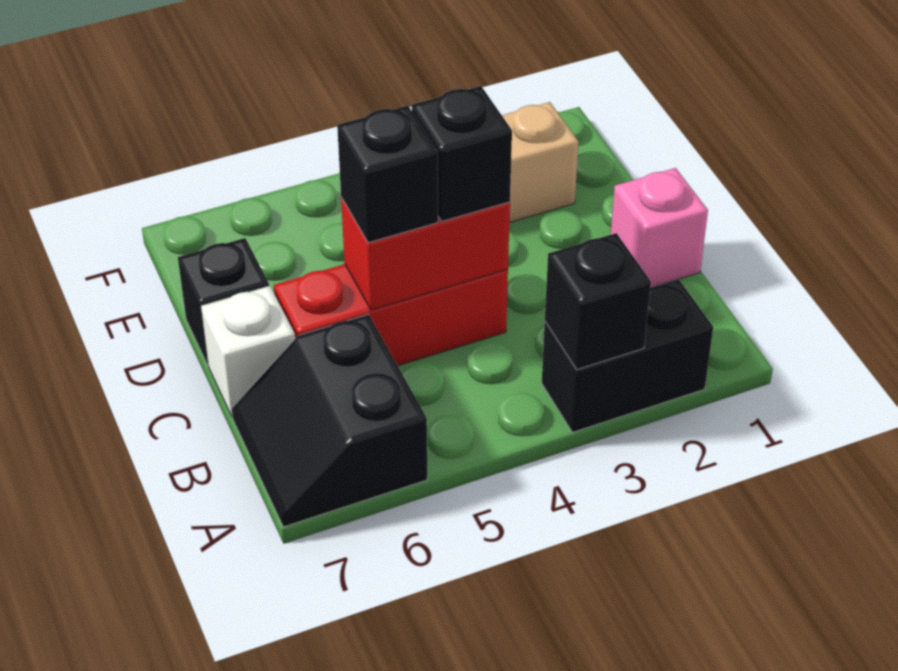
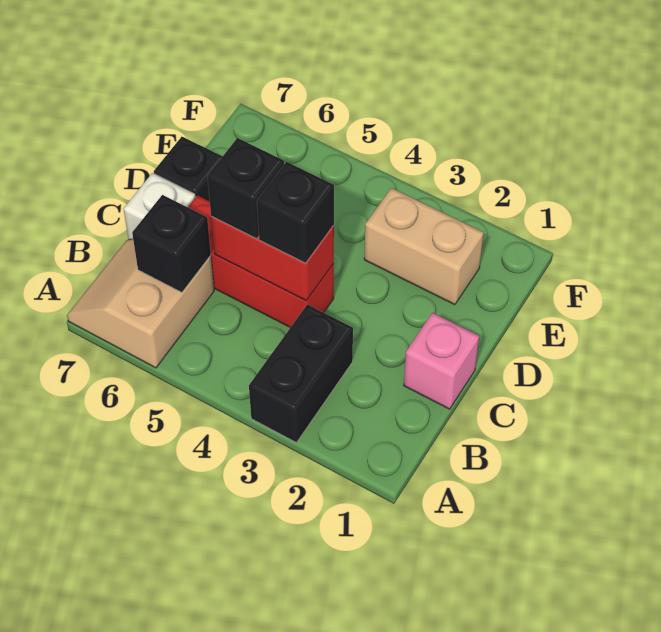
black brick A2:A3 level 1 -> black brick A3:B3 level 1
black brick A3 level 2 -> black brick B6 level 2
black slope A6:B7 level 1 top 6 -> tan slope A6:B7 level 1 top 6

